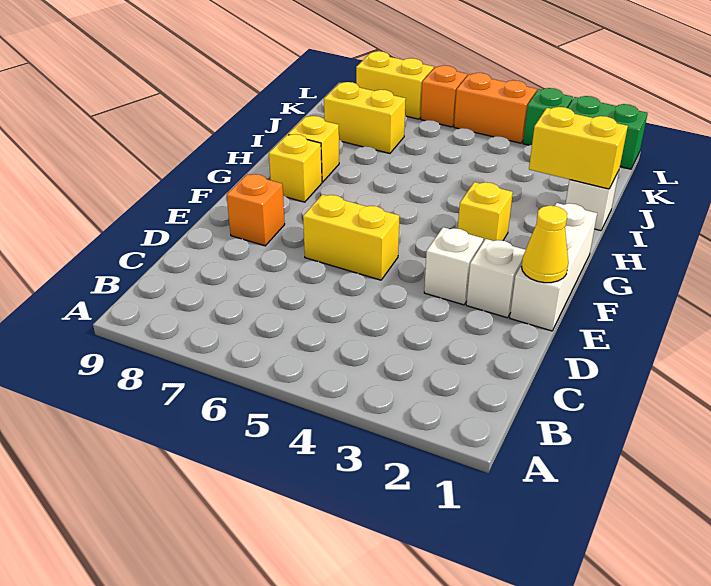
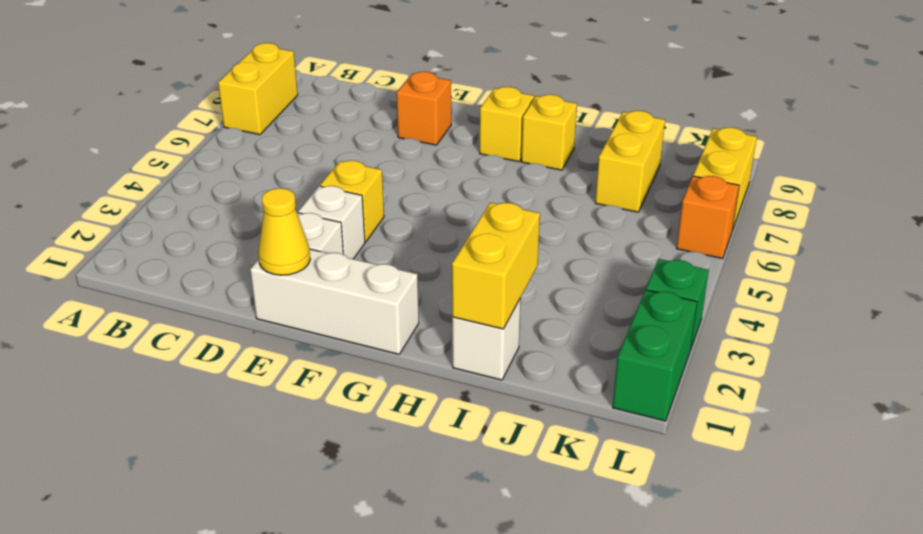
yellow brick E5:E6 level 1 -> yellow brick A7:A8 level 1
yellow brick G3 level 1 -> yellow brick E4 level 1
orange brick L4:L5 level 1 -> none

